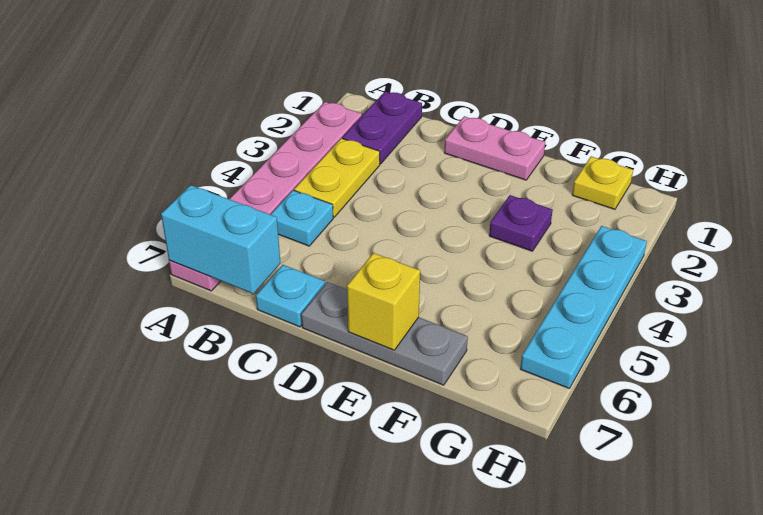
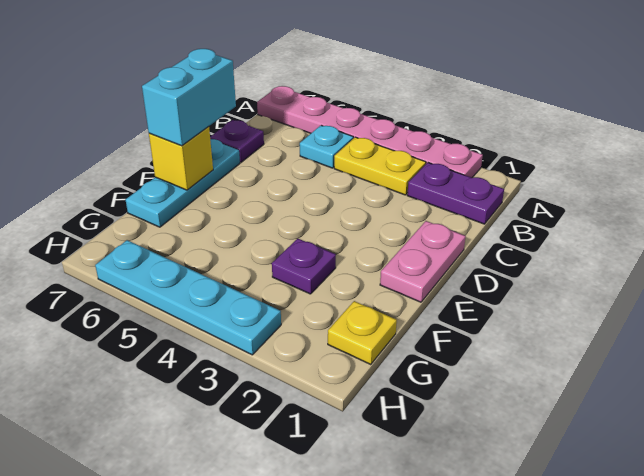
cyan brick A7:B7 level 2 -> cyan brick D7:E7 level 3
cyan plate C7 level 1 -> purple plate C7 level 1
grey plate D7:F7 level 1 -> cyan plate D7:F7 level 1

